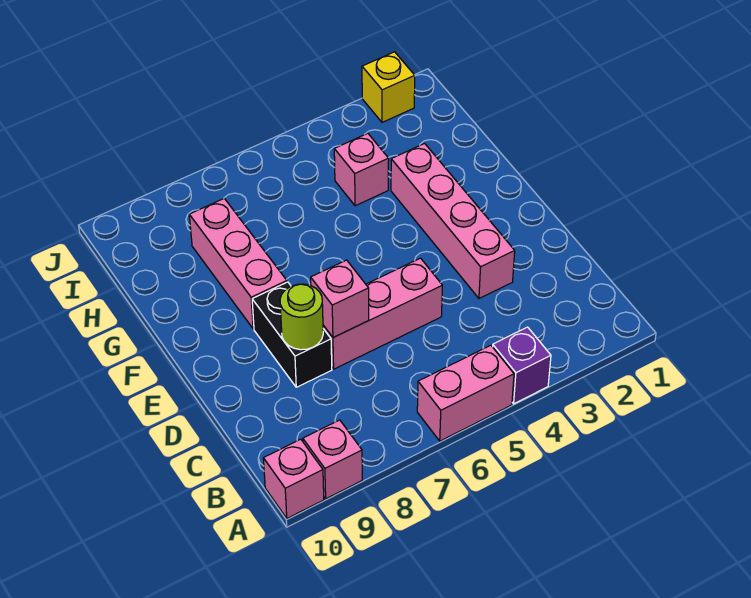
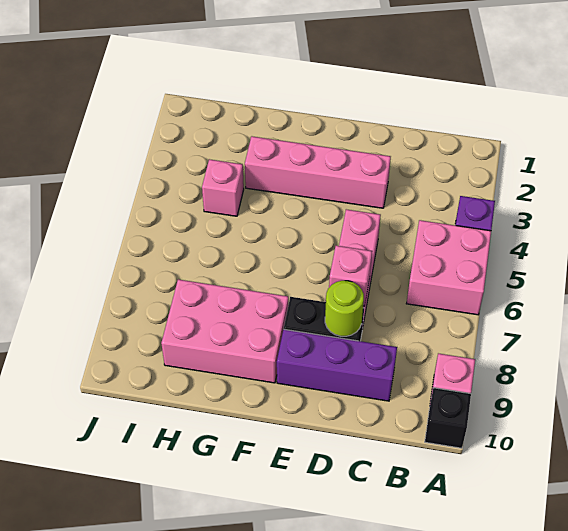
pink brick A5:A6 level 1 -> pink brick A5:B6 level 1
pink brick A10 level 1 -> black brick A10 level 1
none -> purple brick C9:E9 level 1
pink brick F8:H8 level 1 -> pink brick F8:H9 level 1
yellow brick J2 level 1 -> none

